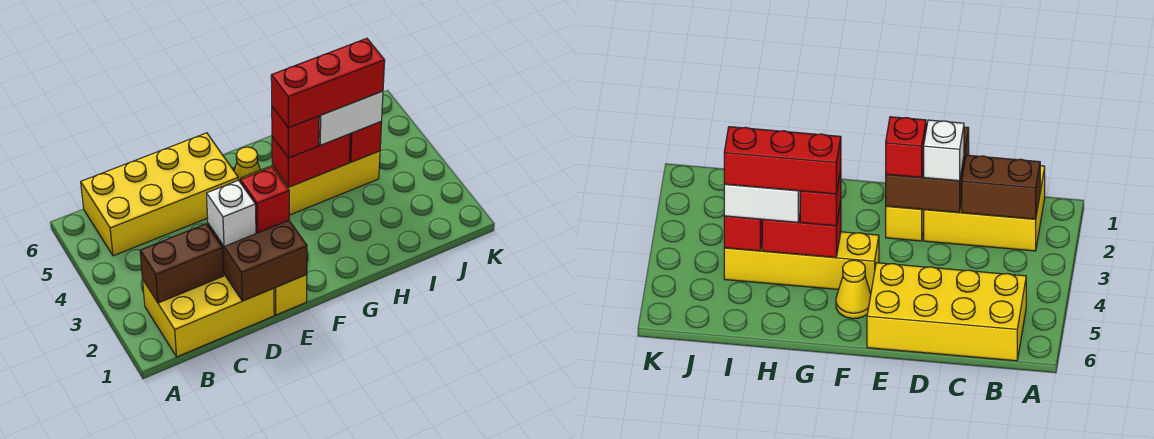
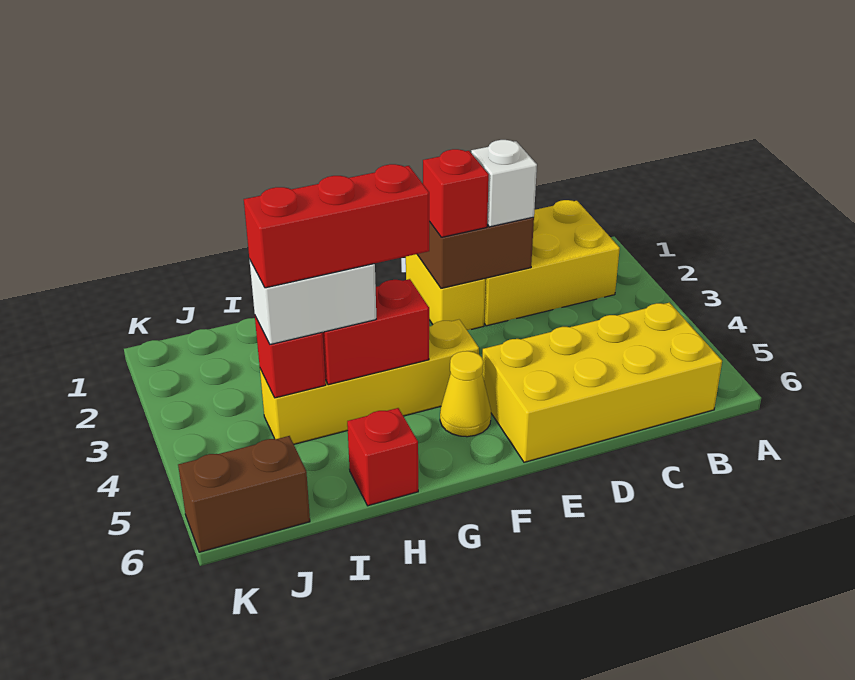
brown brick B2:C2 level 2 -> brown brick J6:K6 level 1
red brick G4 level 3 -> red brick H6 level 1

